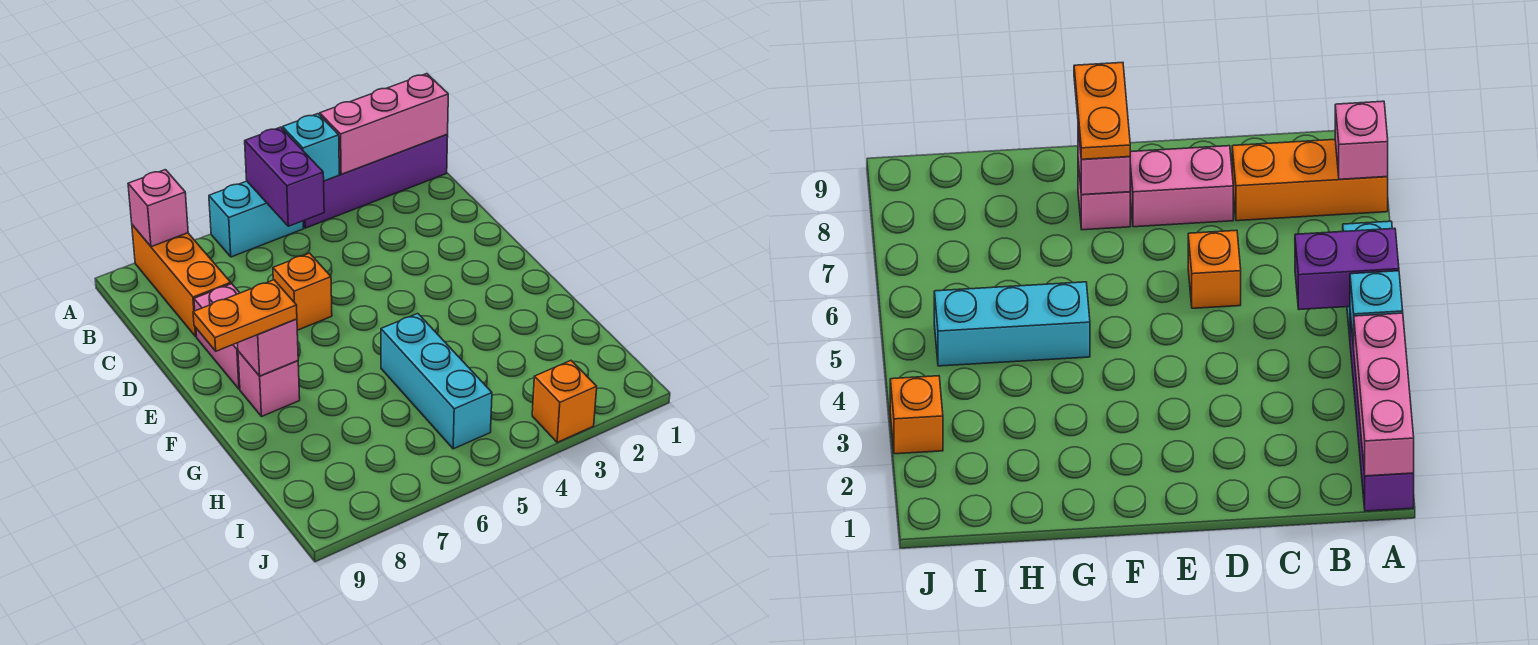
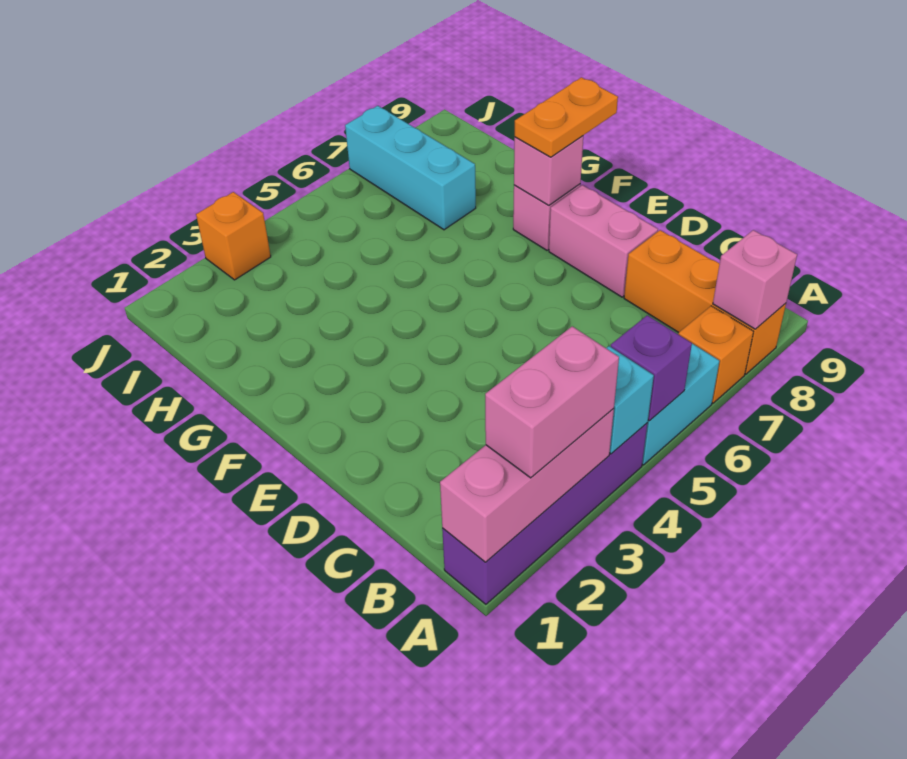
none -> pink brick A2:A3 level 3
purple brick A5:B5 level 2 -> purple brick A5 level 2
orange brick D6 level 1 -> orange brick A7 level 1
cyan brick G5:I5 level 1 -> cyan brick H7:J7 level 1

